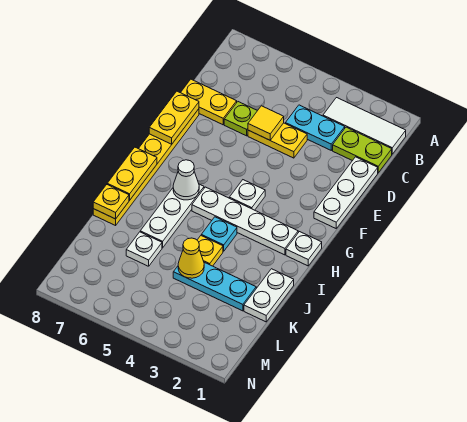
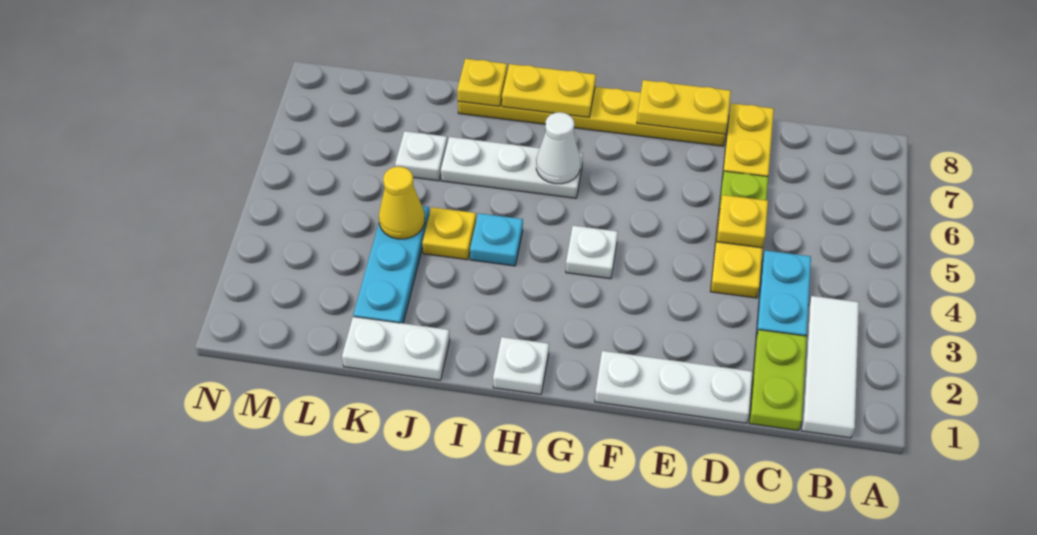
yellow tile D5 level 2 -> yellow plate D5 level 2
white plate H2:H5 level 1 -> none

